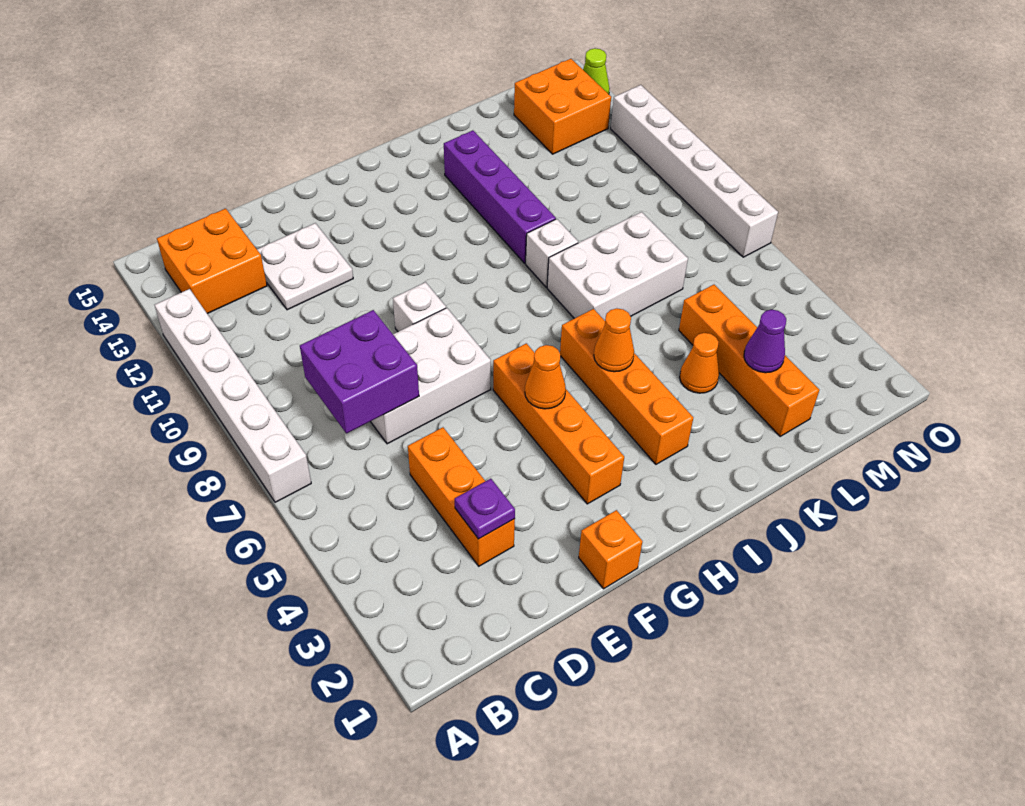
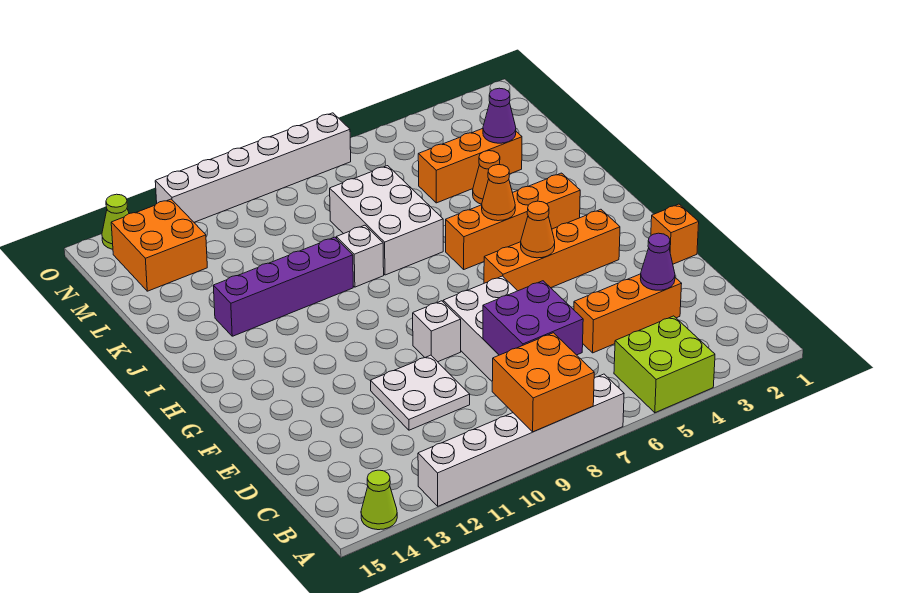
none -> lime brick A4:B5 level 1
none -> lime cone A14 level 1
orange brick B13:C14 level 1 -> orange brick A8:B9 level 2
purple plate D3 level 2 -> purple cone D3 level 2
white plate D12:E13 level 1 -> white plate D10:E11 level 1
orange brick L2:L5 level 1 -> orange brick L3:L5 level 1

